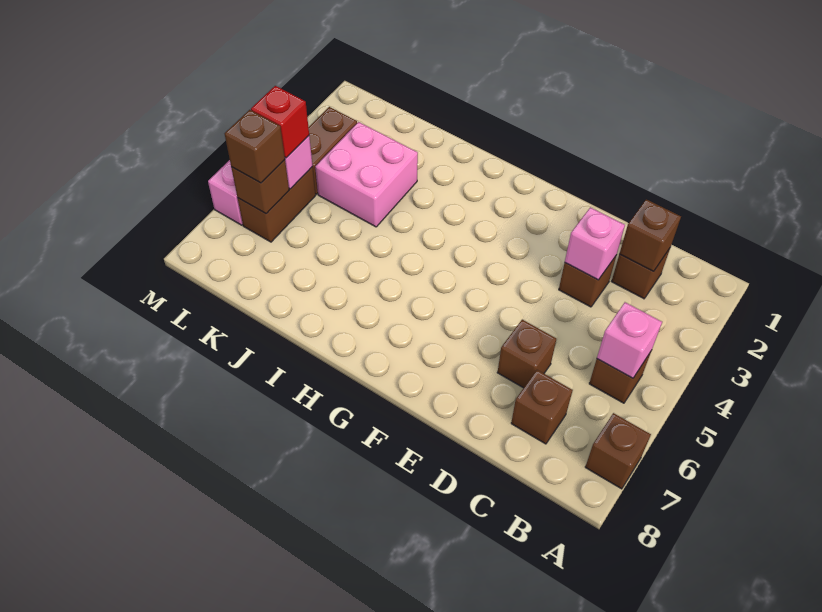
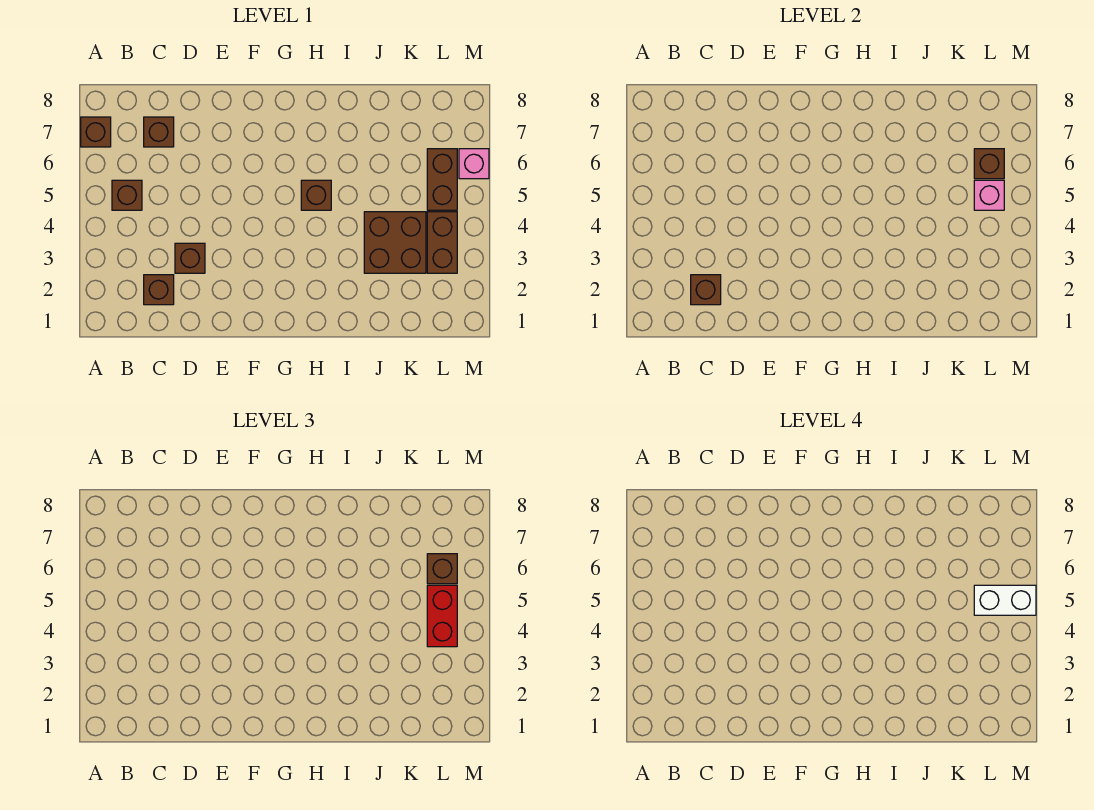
pink brick B5 level 2 -> none
pink brick D3 level 2 -> none
brown brick D6 level 1 -> brown brick H5 level 1
pink brick J3:K4 level 1 -> brown brick J3:K4 level 1
red brick L5 level 3 -> red brick L4:L5 level 3
none -> white brick L5:M5 level 4

